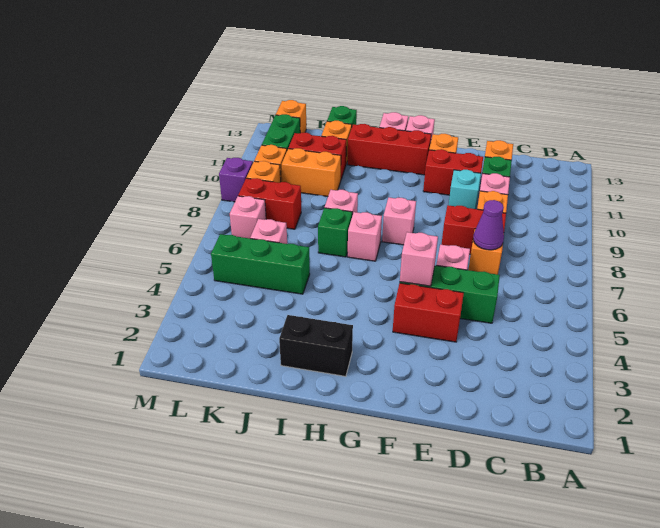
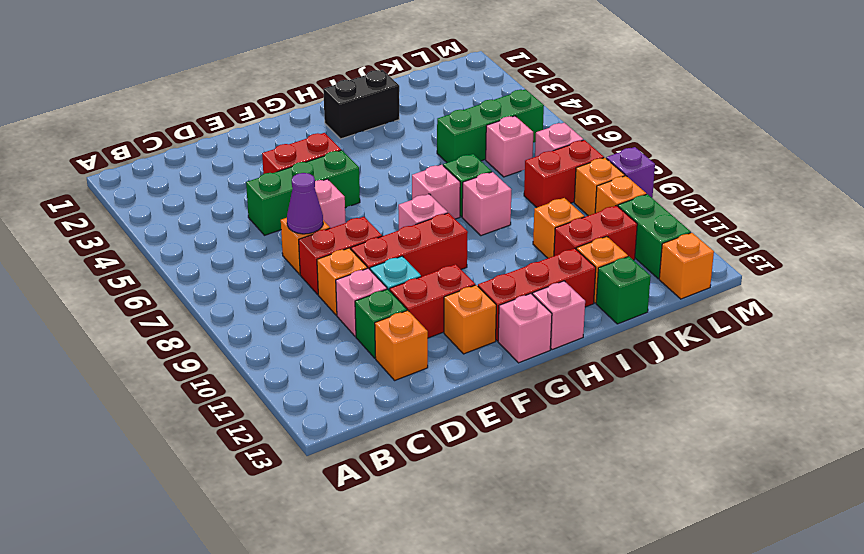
none -> red brick E9:G9 level 1
pink brick F5 level 2 -> none
orange brick J10:K10 level 1 -> orange brick J10 level 1

